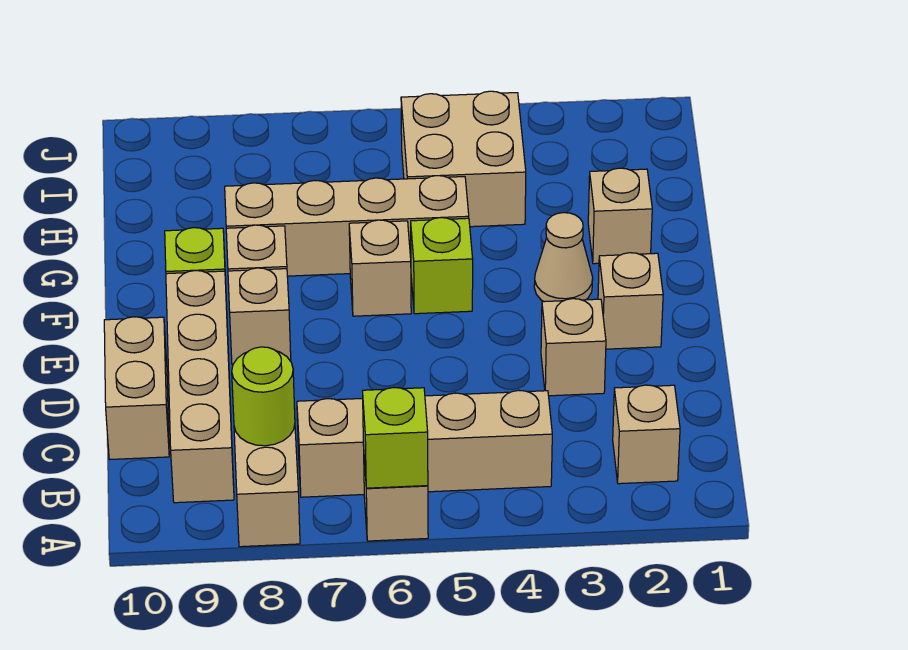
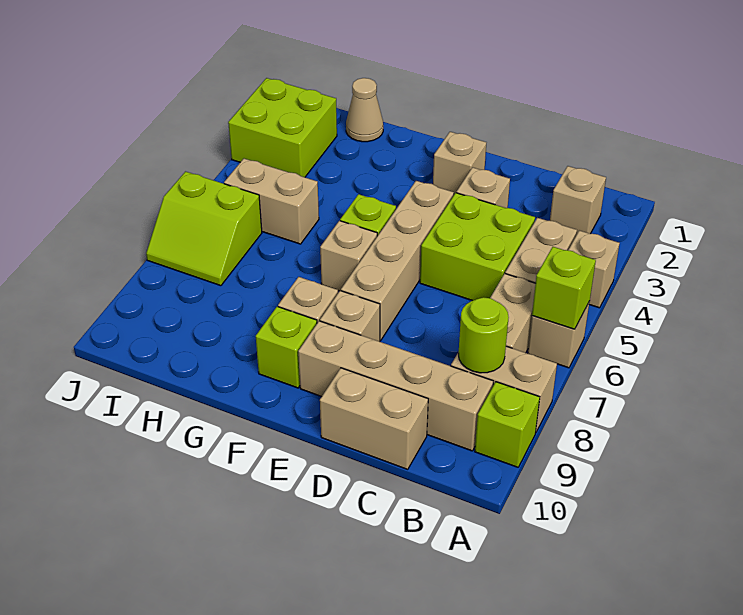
none -> lime brick A9 level 1
none -> lime brick C4:D5 level 1
tan cone F3 level 1 -> tan cone H1 level 1
tan brick G2 level 1 -> tan brick A4 level 1
tan brick G5:G8 level 1 -> tan brick E4:E7 level 1
tan brick H4:I5 level 1 -> tan brick H5:I5 level 1
none -> lime brick I2:J3 level 1
none -> lime slope I6:J7 level 1 top 6

